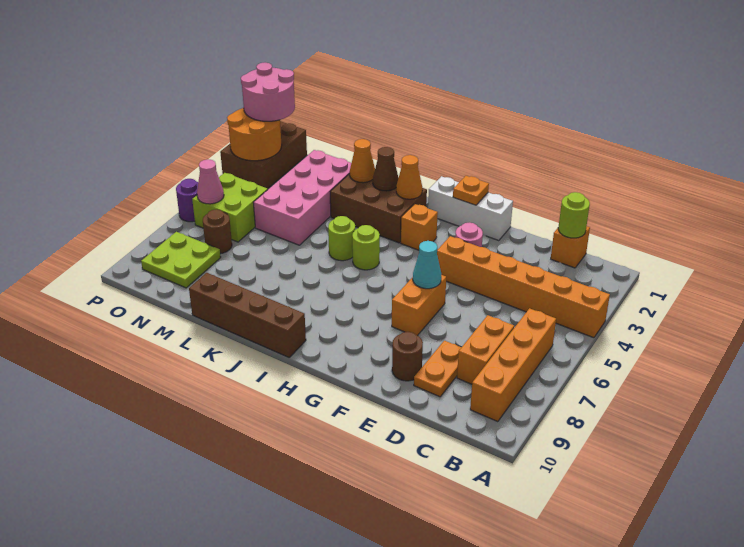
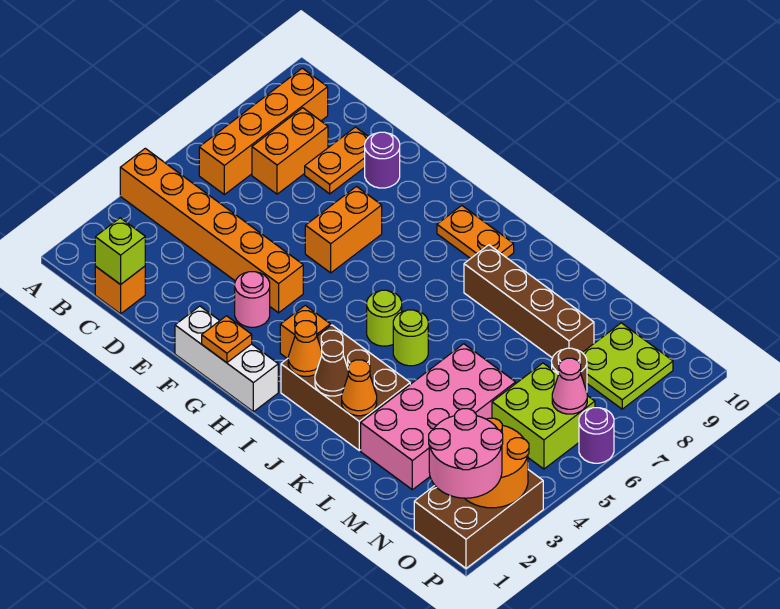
lime round brick C1 level 2 -> lime brick C1 level 2
brown round brick E9 level 1 -> purple round brick E9 level 1
cyan cone F6 level 2 -> none
none -> orange plate H9:I9 level 1
brown brick I10:L10 level 1 -> brown brick J8:M8 level 1

